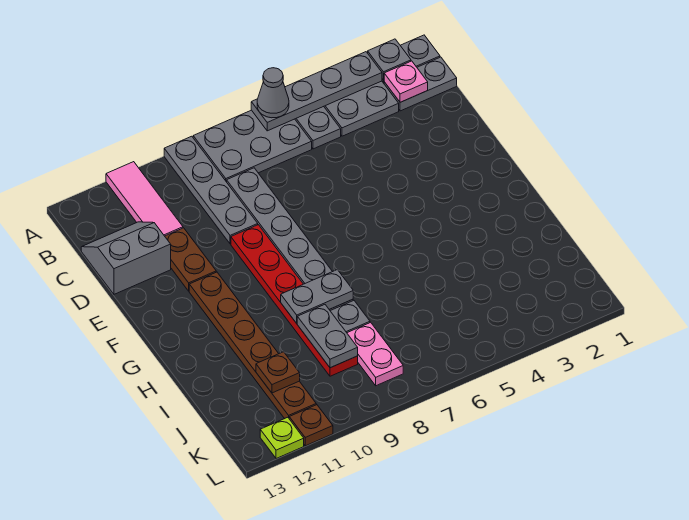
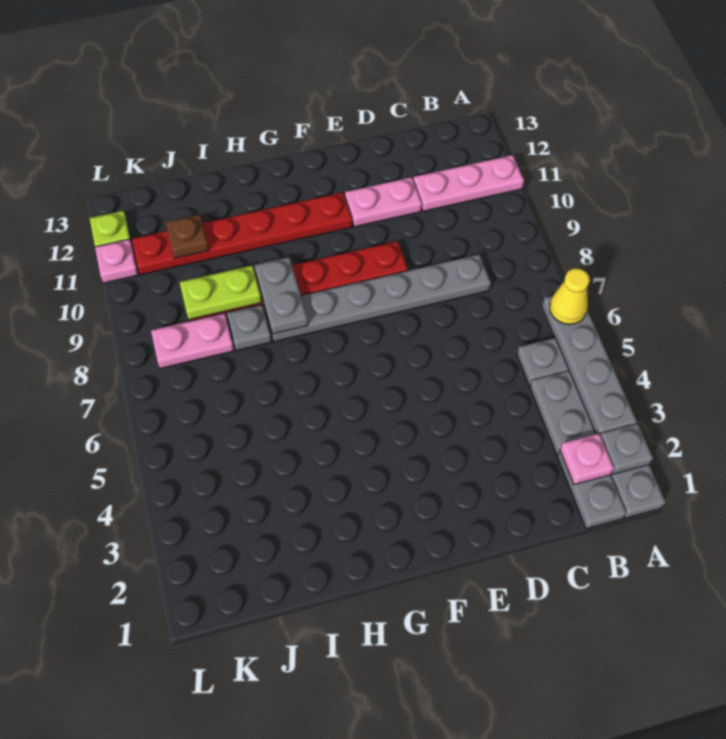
grey plate A6:B8 level 1 -> none
grey cone A6 level 3 -> yellow cone A6 level 3
grey plate A9:D9 level 1 -> none
pink tile A11:C11 level 1 -> pink plate A11:C11 level 1
grey slope C12:D13 level 1 top D -> none
brown plate D11:E11 level 1 -> pink plate D11:E11 level 1
brown plate F11:K11 level 1 -> red plate F11:K11 level 1
grey plate I9:J9 level 2 -> lime plate I9:J9 level 2
brown plate L11 level 1 -> pink plate L11 level 1

